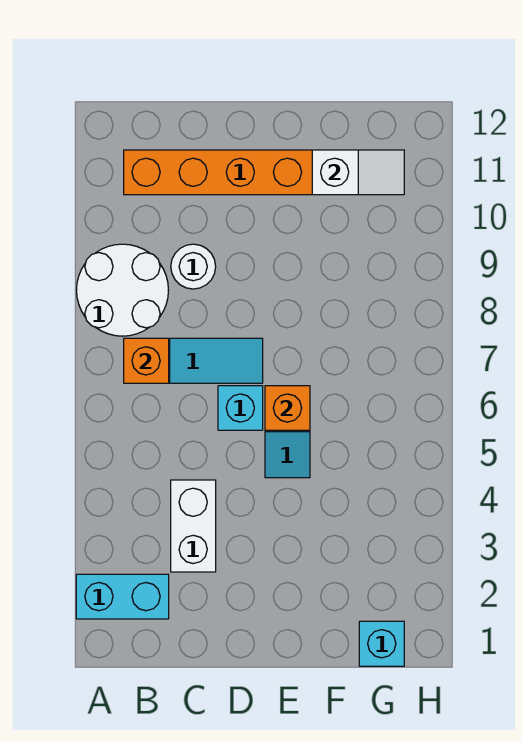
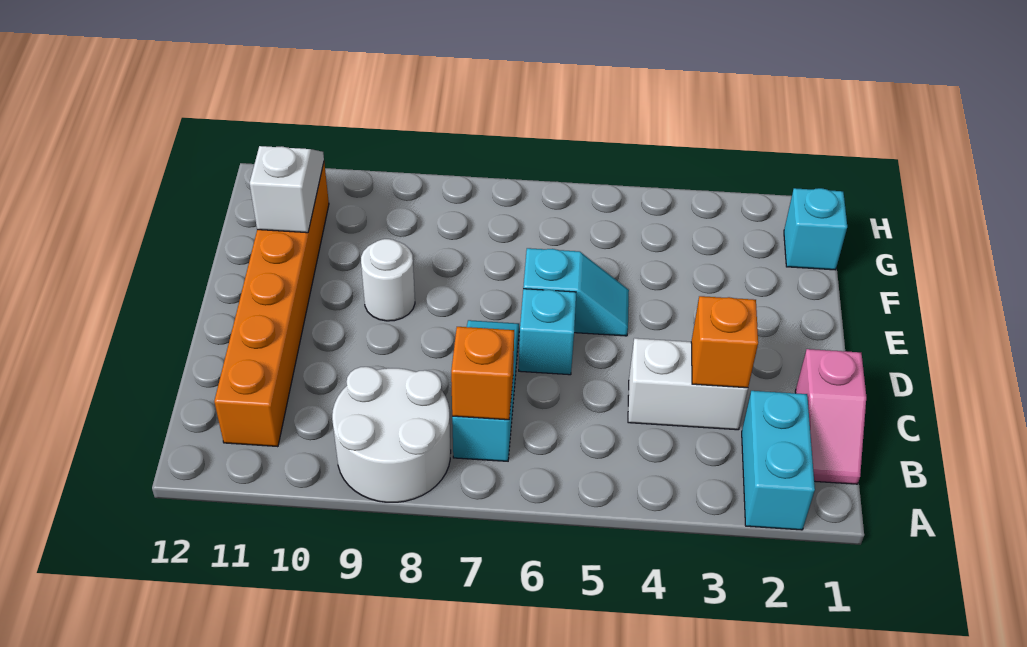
none -> pink slope B1:C1 level 1 top C
white round brick C9 level 1 -> white round brick E9 level 1
orange brick E6 level 2 -> orange brick C3 level 2

